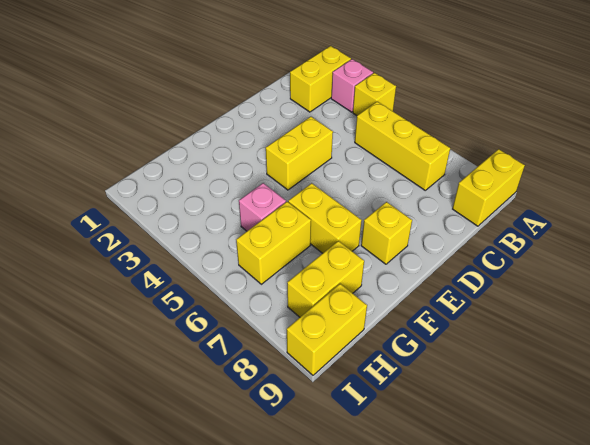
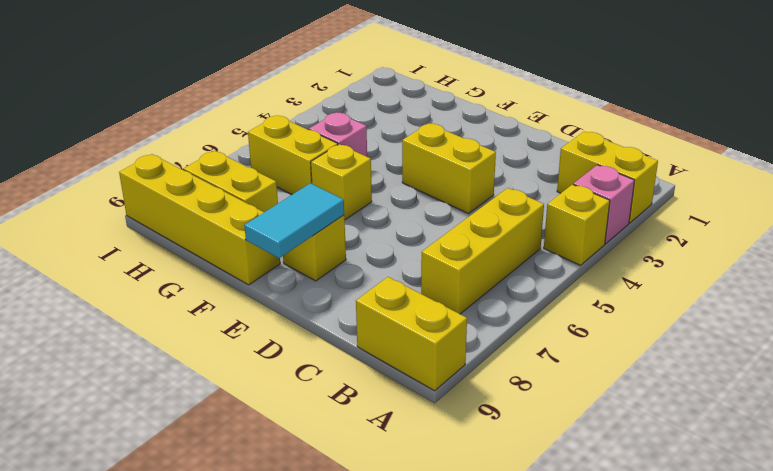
none -> cyan tile E8:E9 level 2
yellow brick F6:F7 level 1 -> yellow brick F6 level 1
yellow brick H9:I9 level 1 -> yellow brick F9:I9 level 1

